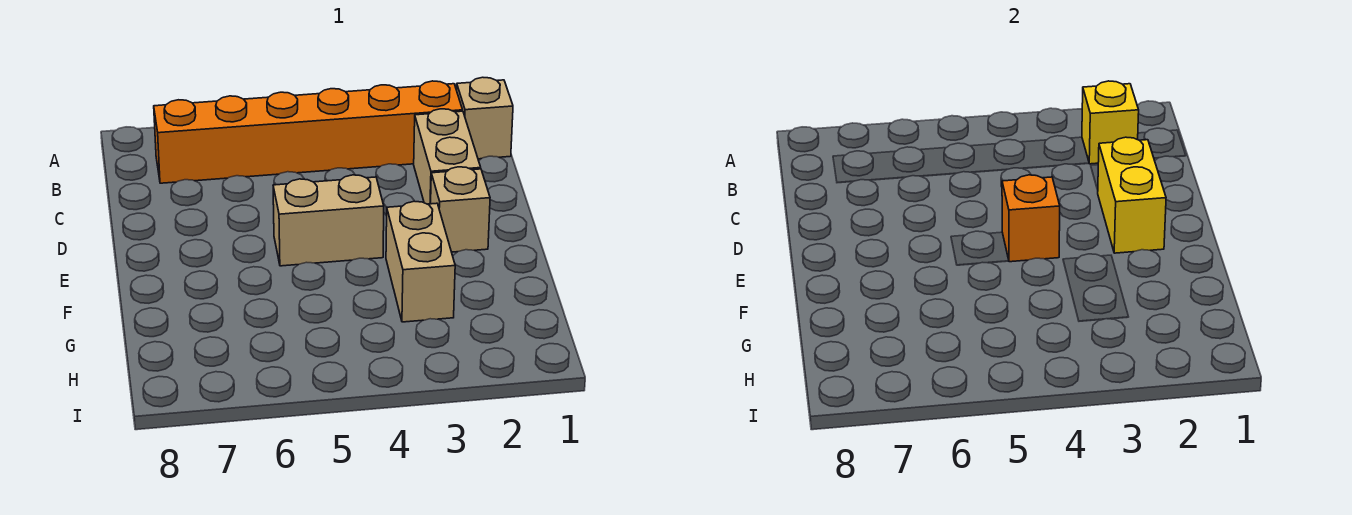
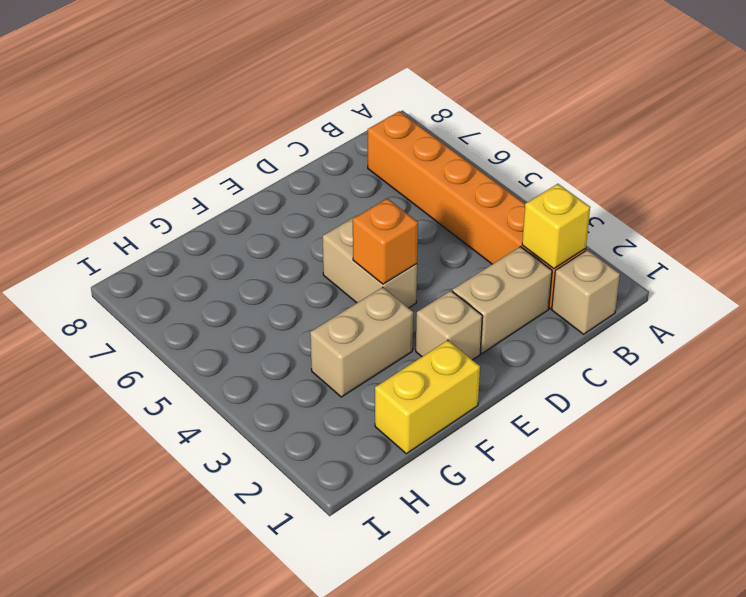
yellow brick D2:E2 level 2 -> yellow brick F1:G1 level 1

